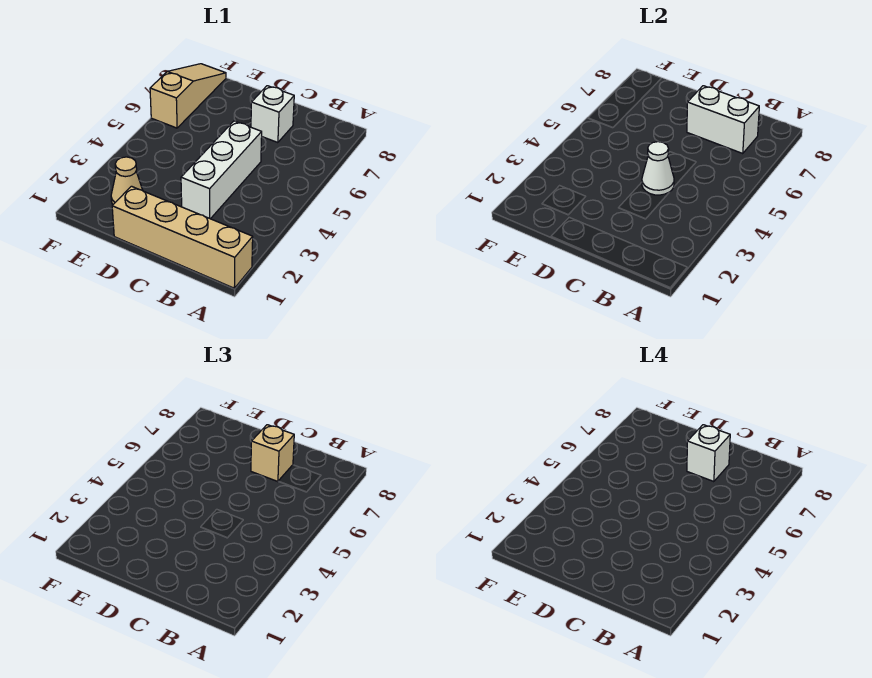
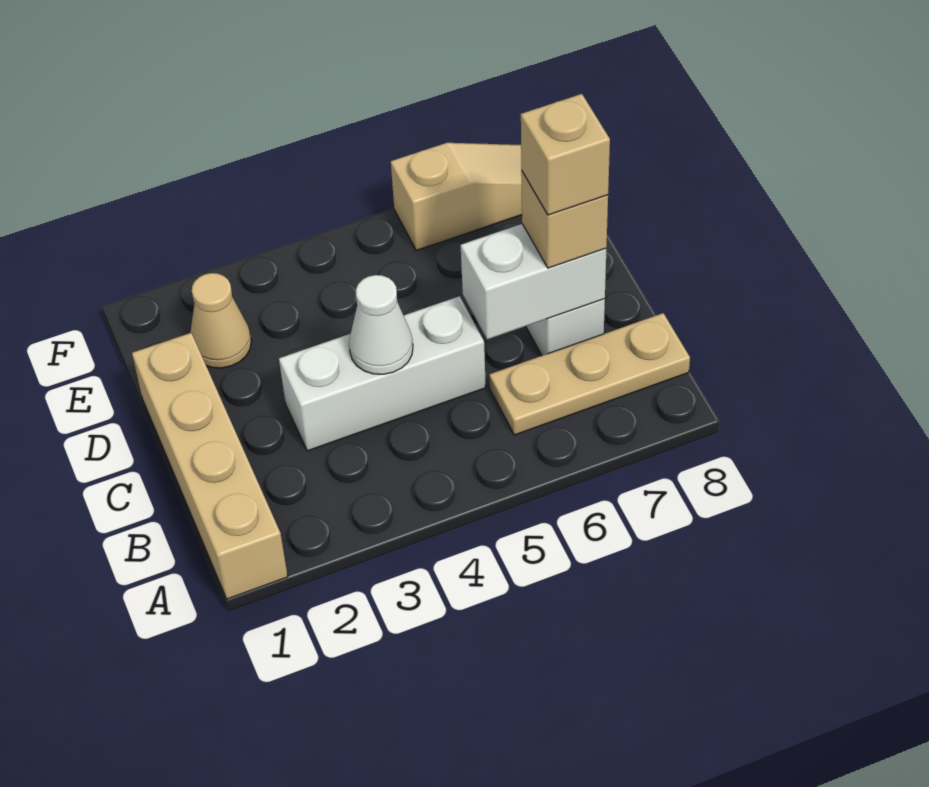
none -> tan plate B6:B8 level 1
white brick B7:C7 level 2 -> white brick C6:C7 level 2
white brick C7 level 4 -> tan brick C7 level 4

